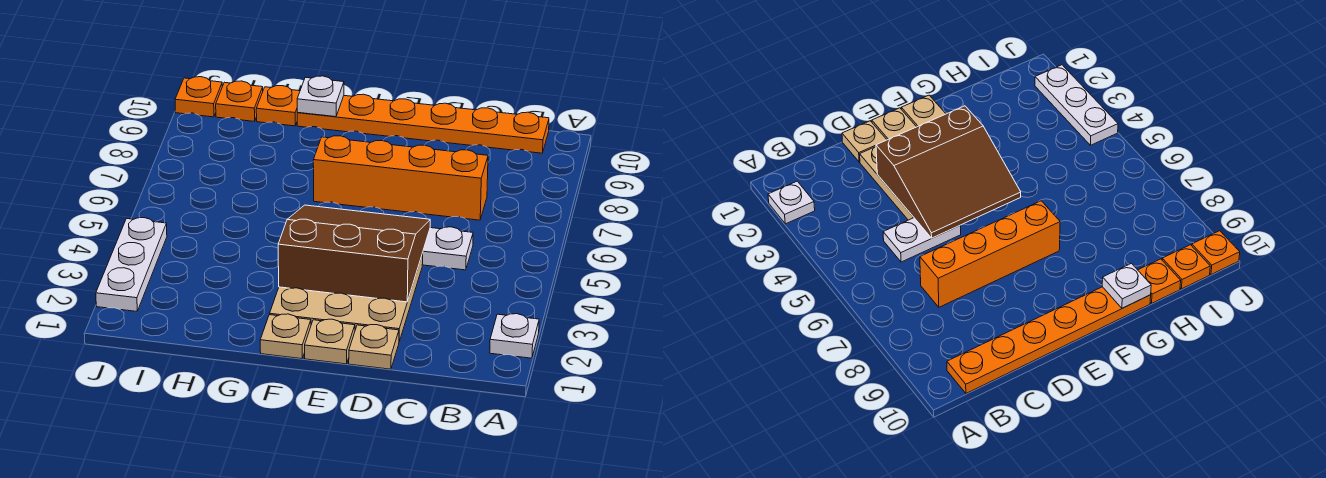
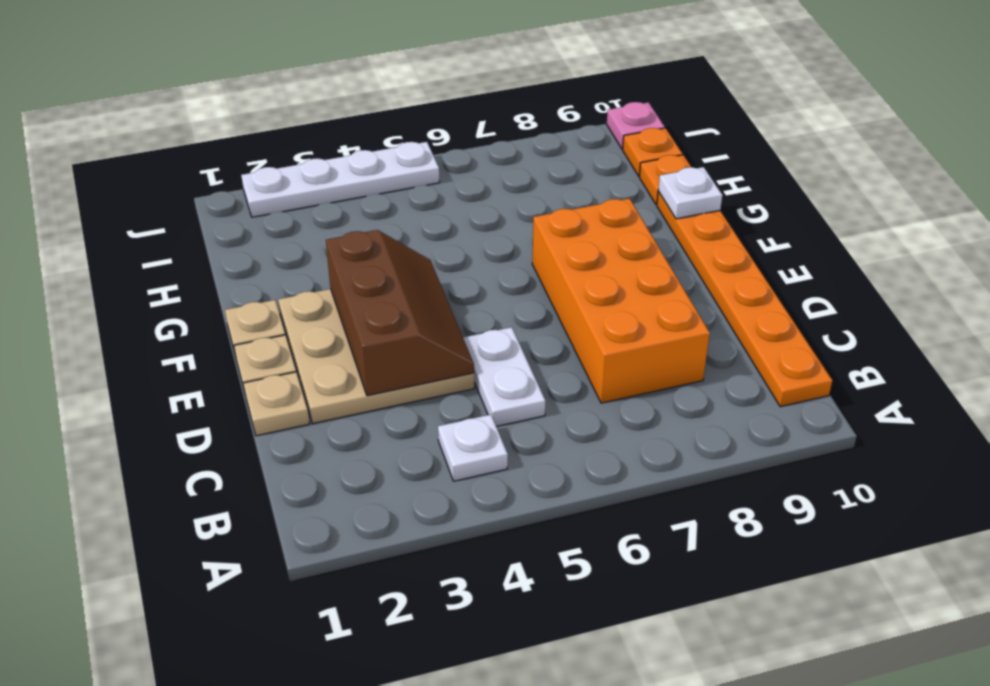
white plate A2 level 1 -> white plate B4 level 1
orange brick C7:F7 level 1 -> orange brick C7:F8 level 1
brown slope D3:F5 level 2 top 3 -> brown slope D3:F4 level 2 top 3
white plate J2:J4 level 1 -> white plate J2:J5 level 1
orange plate J10 level 1 -> pink plate J10 level 1

